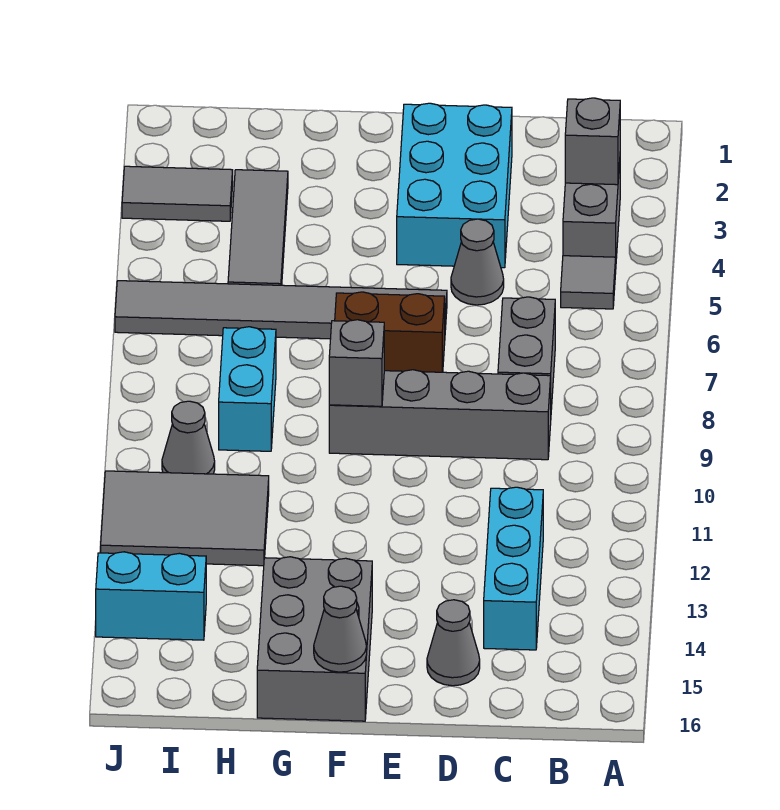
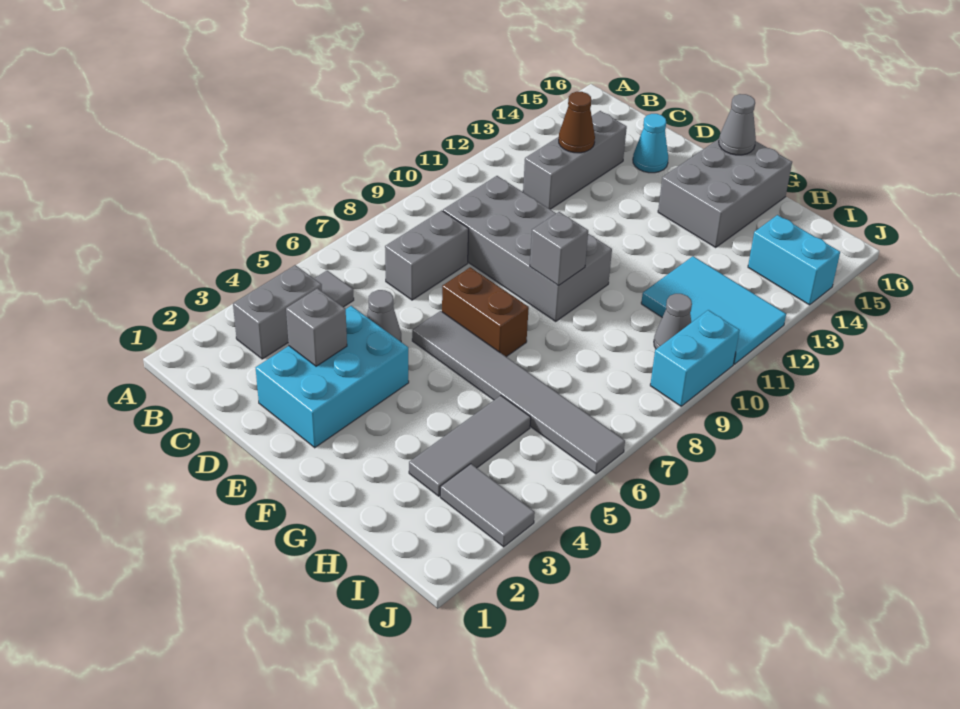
grey brick B3 level 2 -> grey brick D3 level 2
grey brick C9:F9 level 1 -> grey brick C9:F10 level 1
cyan brick C12:C14 level 1 -> grey brick C12:C14 level 1
none -> brown cone C13 level 2
grey cone D15 level 1 -> cyan cone D15 level 1
cyan brick H8:H9 level 1 -> cyan brick J9:J10 level 1
grey tile H11:J12 level 1 -> cyan tile H11:J12 level 1

